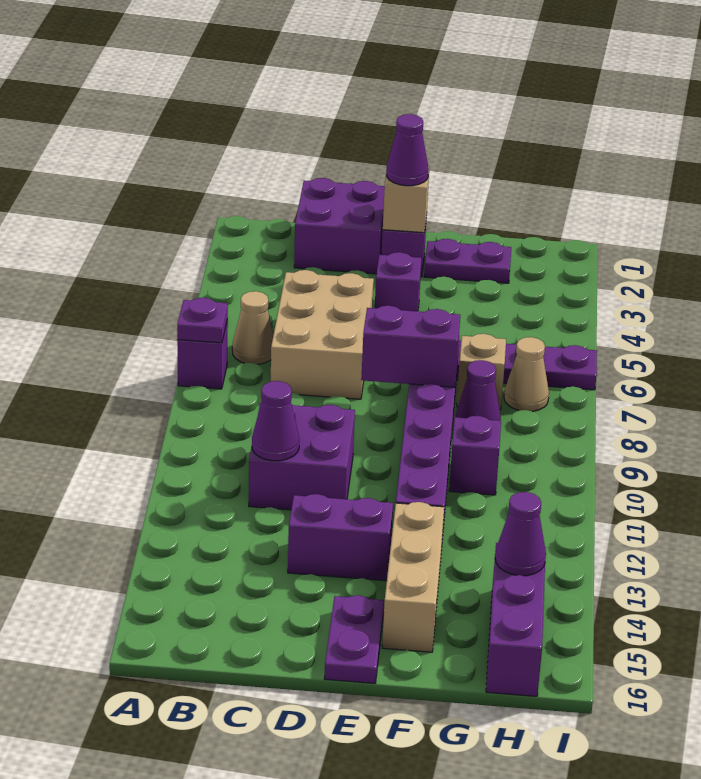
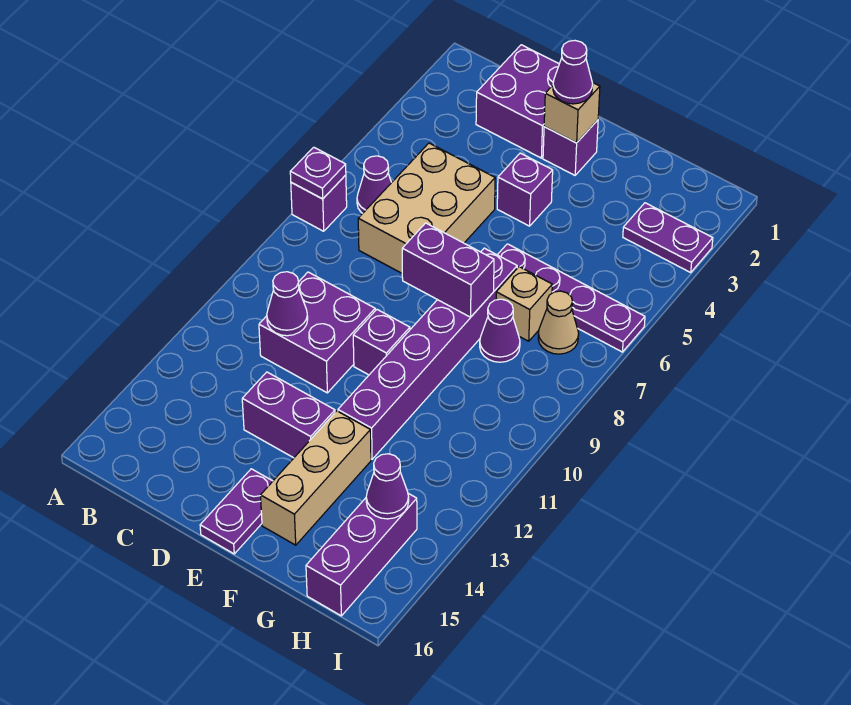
tan cone B6 level 1 -> purple cone B6 level 1
purple plate F2:G2 level 1 -> purple plate H3:I3 level 1
purple brick G10 level 1 -> purple brick E10 level 1

